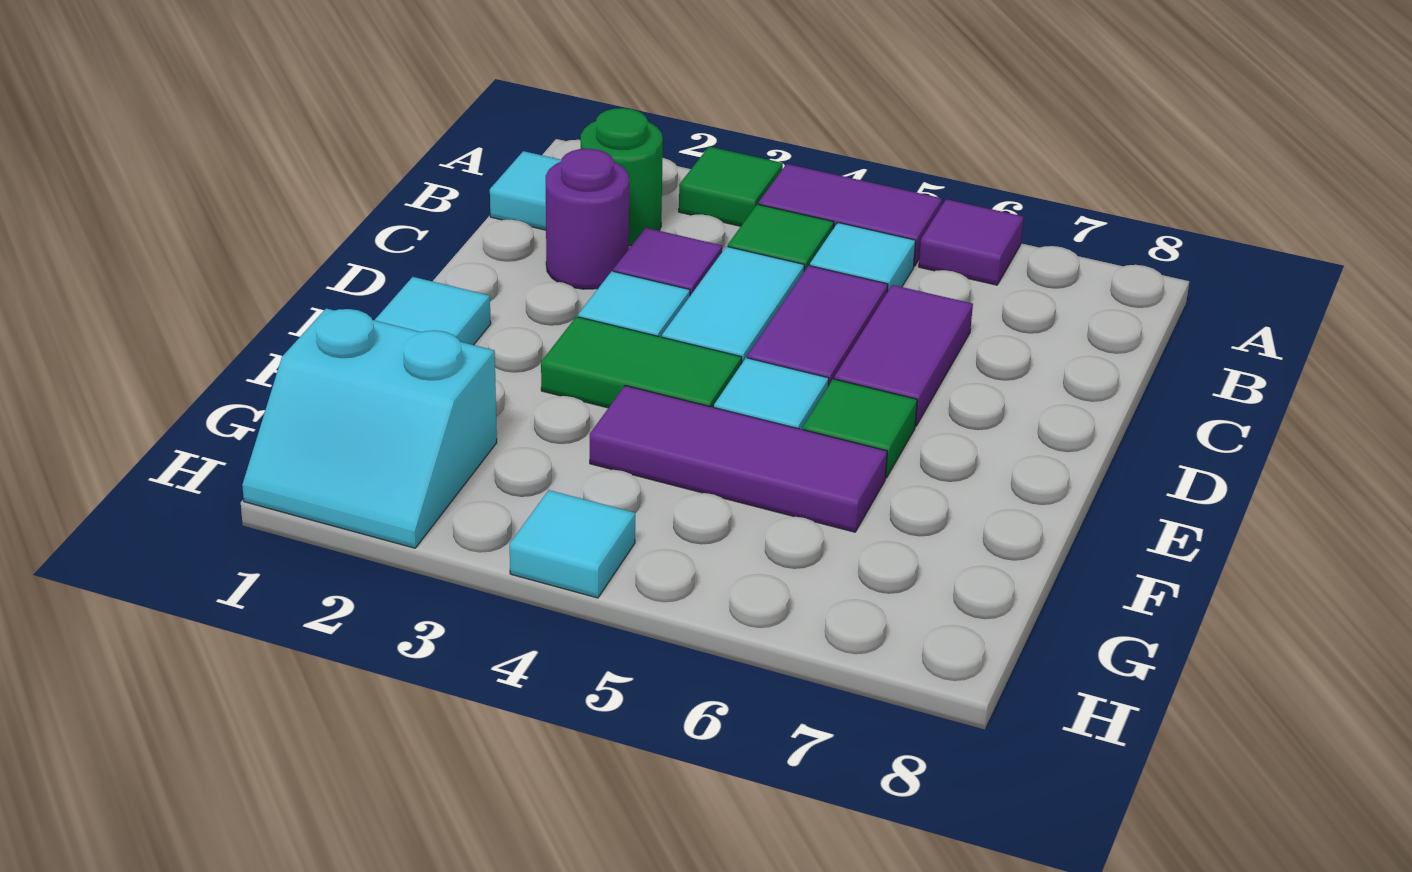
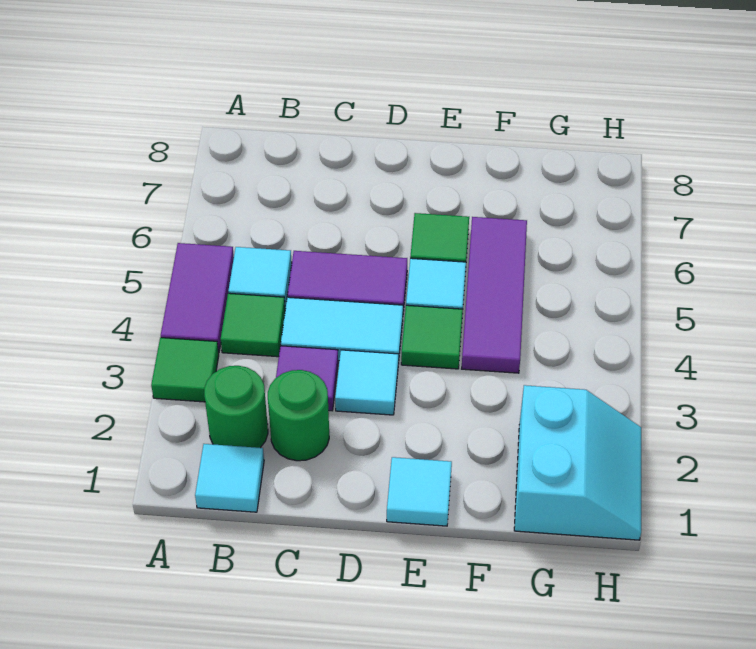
purple tile A6 level 1 -> none
purple round brick C2 level 1 -> green round brick C2 level 1
purple tile C6:D6 level 1 -> none
green tile E3:E4 level 1 -> green tile E4 level 1
cyan tile H4 level 1 -> none

